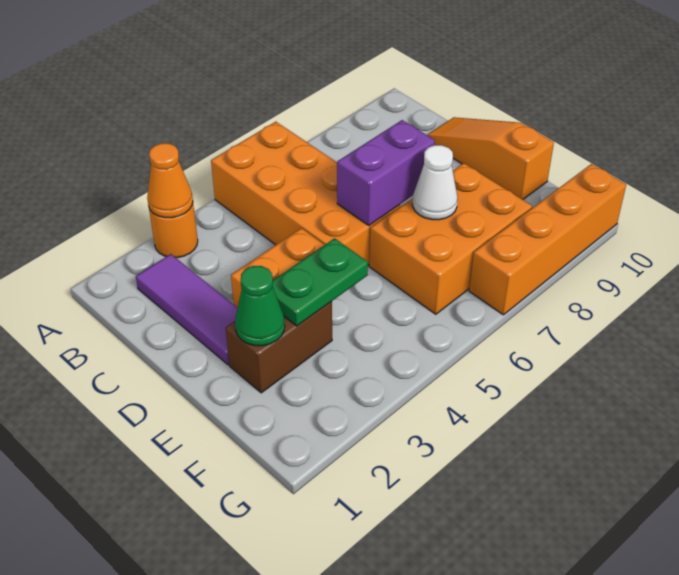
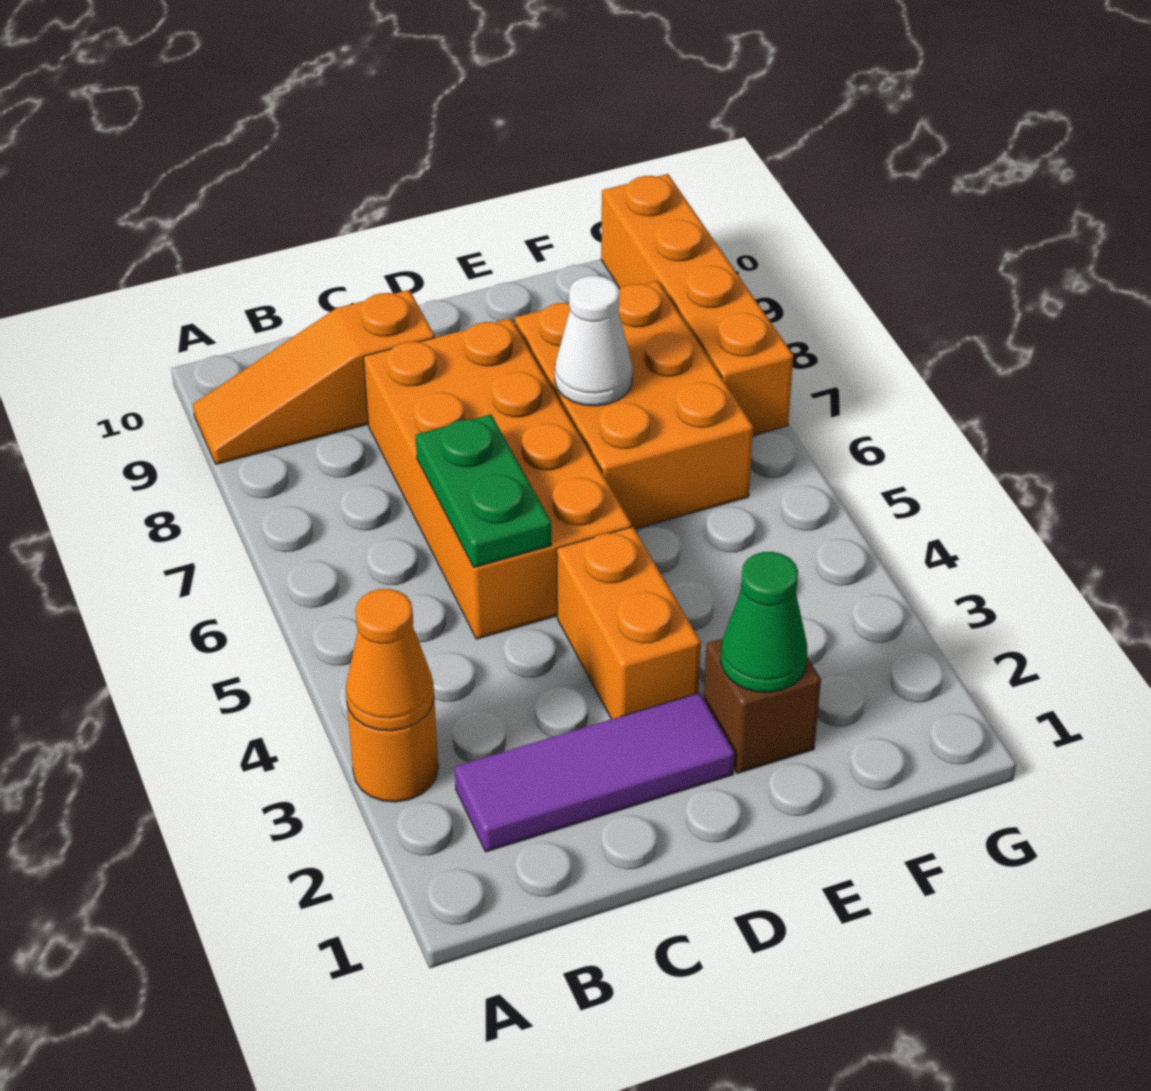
orange brick A5:D6 level 1 -> orange brick C5:D8 level 1
orange slope C10:E10 level 1 top E -> orange slope A9:C9 level 1 top C
purple brick D6:D7 level 2 -> none
brown brick E2:E3 level 1 -> brown brick E2 level 1
green plate E3:E4 level 2 -> green plate C5:C6 level 2

